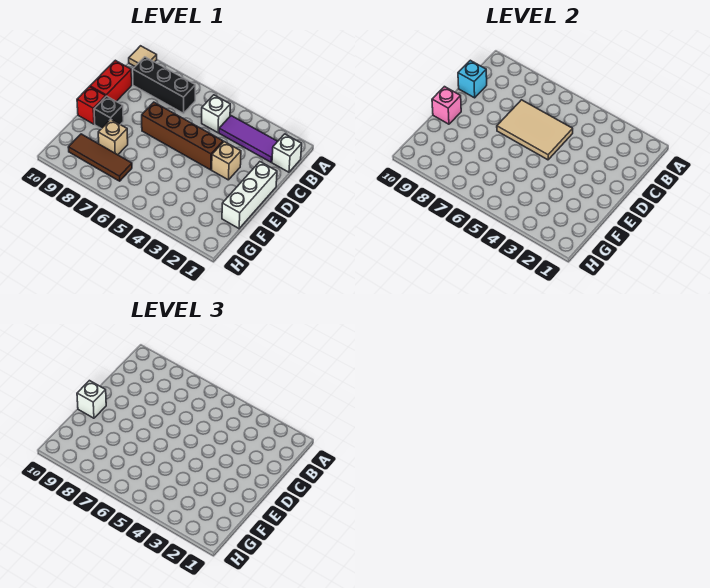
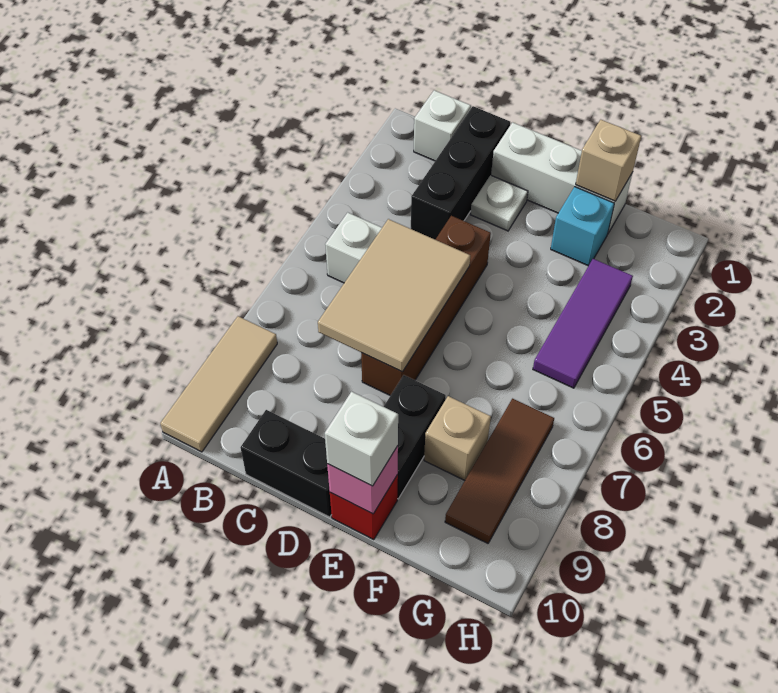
tan tile A10 level 1 -> tan tile A8:A10 level 1
purple tile B2:B4 level 1 -> purple tile G3:G5 level 1
black brick B7:B9 level 1 -> black brick C1:C3 level 1
red brick C10:D10 level 1 -> black brick C10:D10 level 1
cyan brick C10 level 2 -> cyan brick F2 level 1
none -> white plate D2 level 1
tan brick D3 level 1 -> tan brick F1 level 2
black brick E9 level 1 -> black brick E8:E9 level 1

